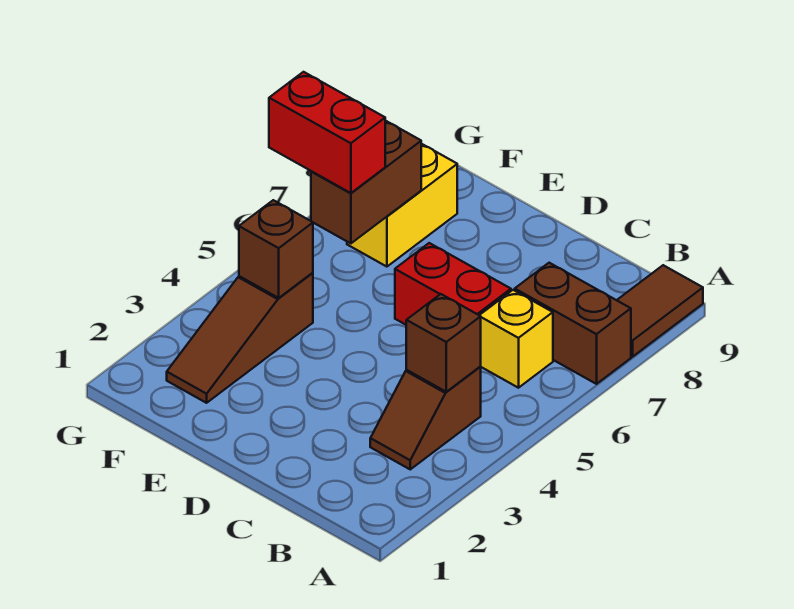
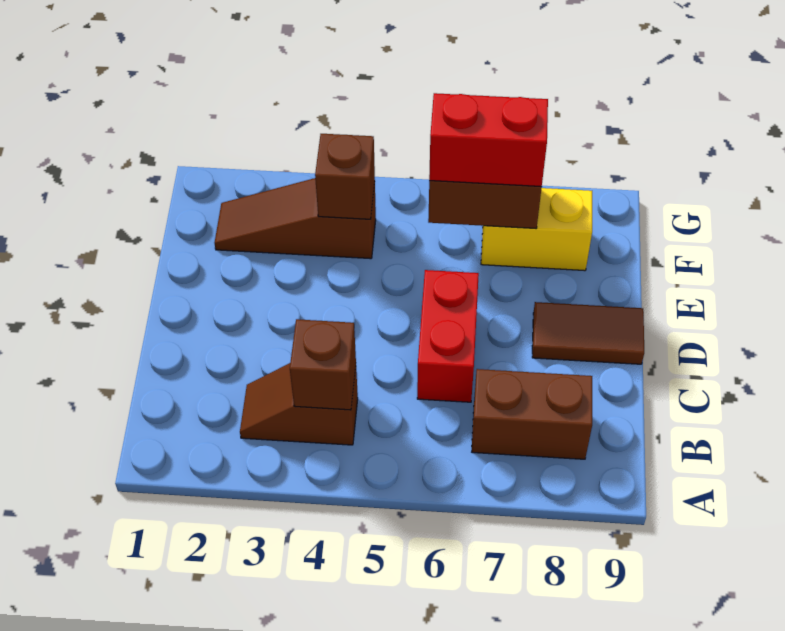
brown brick A7:B7 level 1 -> brown brick B7:B8 level 1
brown tile A8:A9 level 1 -> brown tile D8:D9 level 1
yellow brick B6 level 1 -> none
red brick F6:G6 level 3 -> red brick F6:F7 level 3

